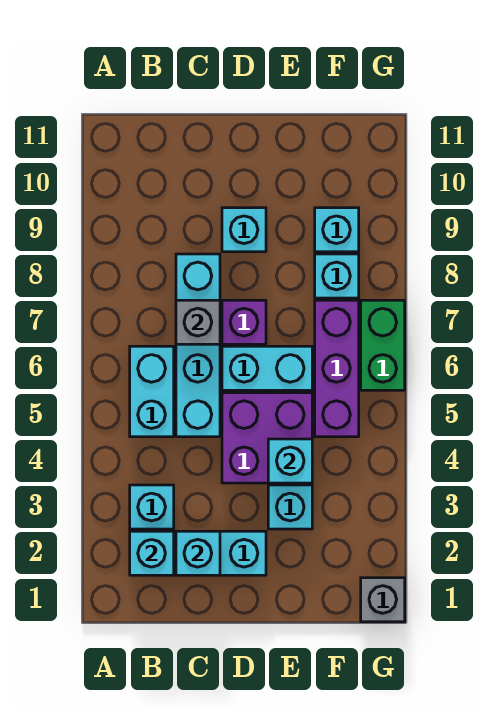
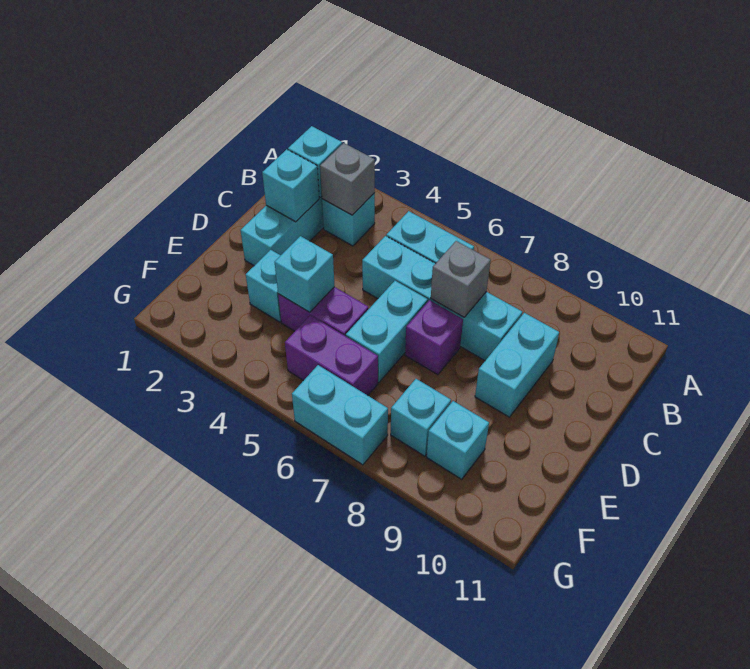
purple brick D4:E5 level 1 -> purple brick E4:E5 level 1
cyan brick D9 level 1 -> cyan brick C9:D9 level 1
purple brick F5:F7 level 1 -> purple brick F5:F6 level 1
grey brick G1 level 1 -> grey brick B3 level 2
green brick G6:G7 level 1 -> cyan brick G6:G7 level 1

